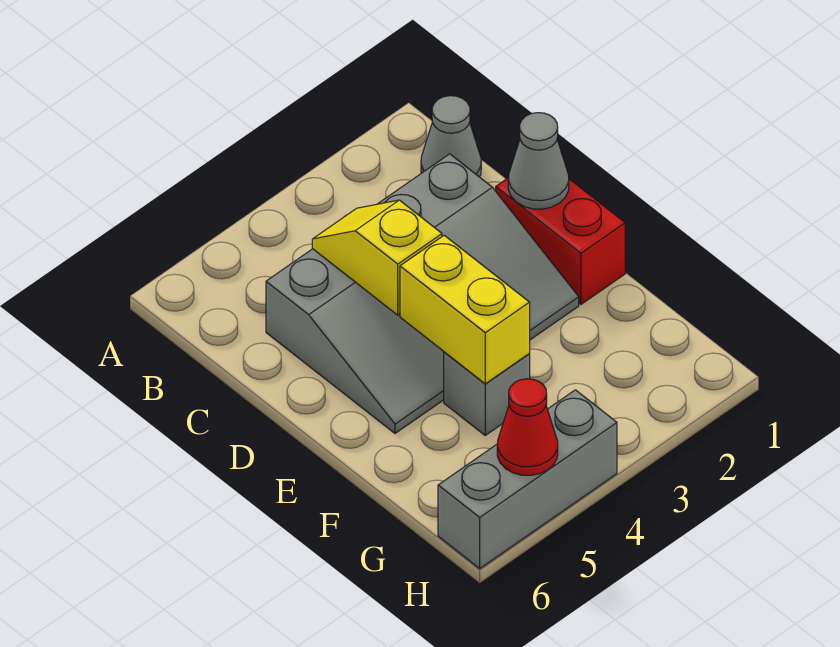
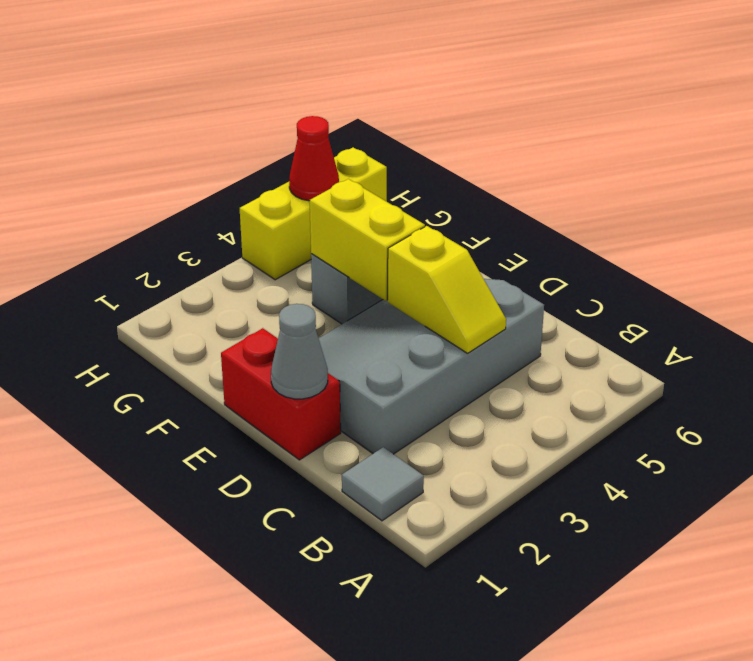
grey cone B1 level 1 -> grey tile B1 level 1
grey brick H4:H6 level 1 -> yellow brick H4:H6 level 1

